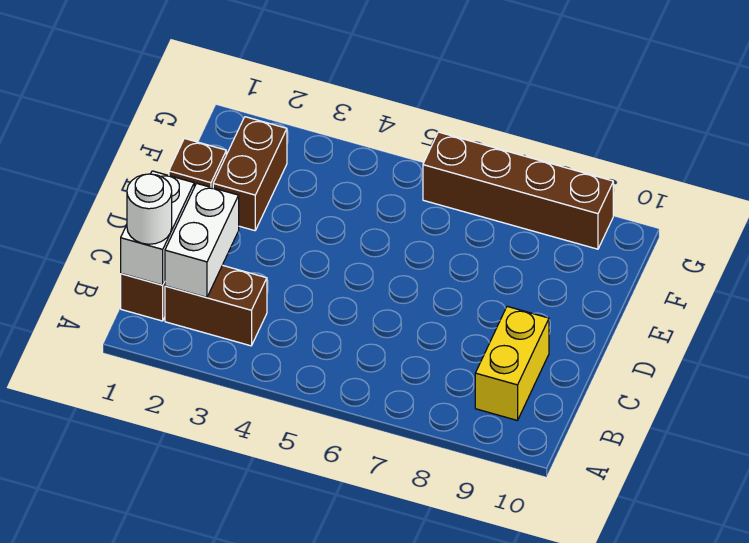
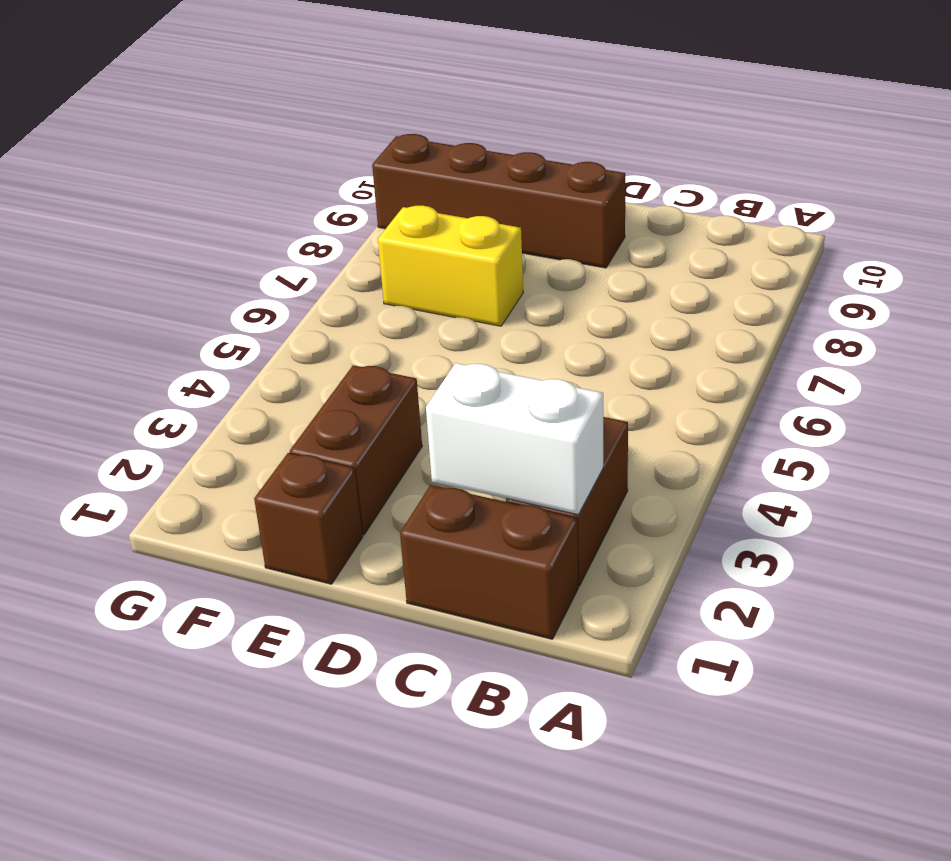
white brick B1:C1 level 2 -> none
white round brick B1 level 3 -> none
yellow brick B9:C9 level 1 -> yellow brick E7:F7 level 1
brown brick E2:F2 level 1 -> brown brick E2:E3 level 1
brown brick G6:G9 level 1 -> brown brick D9:G9 level 1

